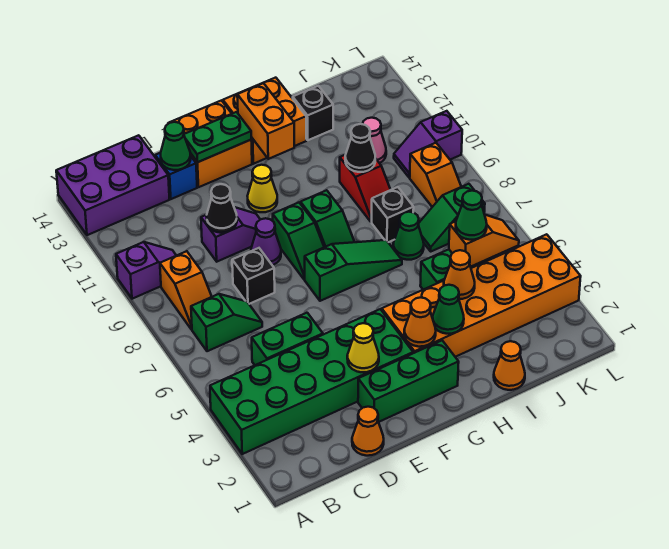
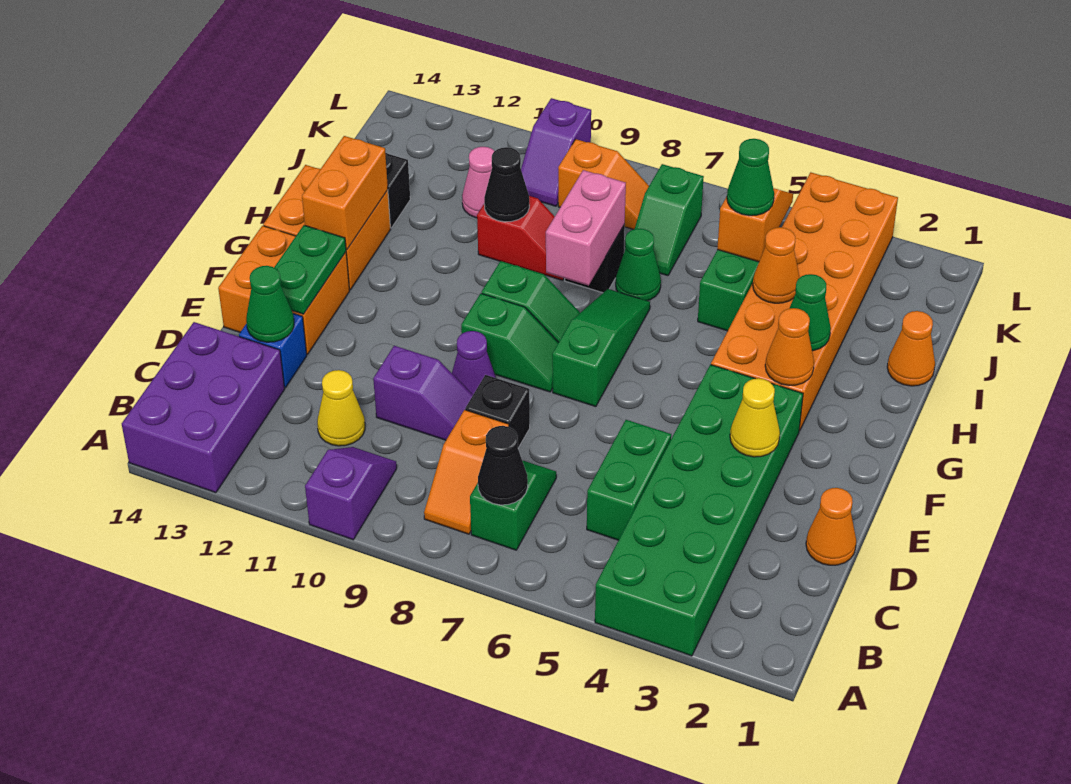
orange slope B8:B9 level 1 top 9 -> orange slope B8:C8 level 1 top C
purple slope D10:E10 level 1 top D -> purple slope D9:D10 level 1 top 10
black cone D10 level 2 -> black cone B7 level 2
green brick E2:G2 level 1 -> none
yellow cone F11 level 1 -> yellow cone C11 level 1
orange brick G12:G13 level 2 -> orange brick G13:H13 level 2
none -> pink brick H8:I8 level 2

